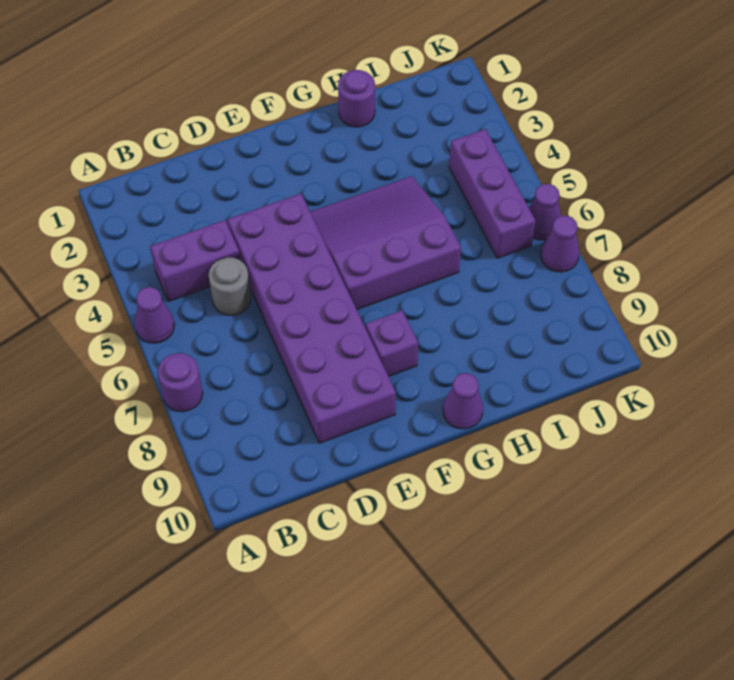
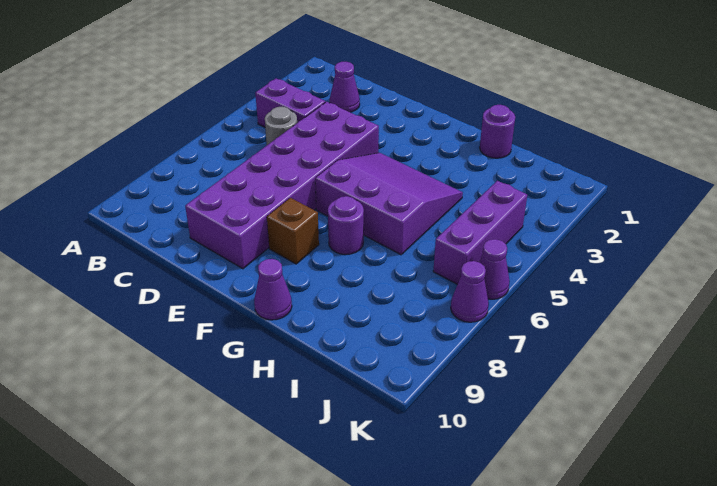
purple cone A5 level 1 -> purple cone C2 level 1
purple round brick A7 level 1 -> purple round brick G7 level 1
purple brick F8 level 1 -> brown brick F8 level 1

